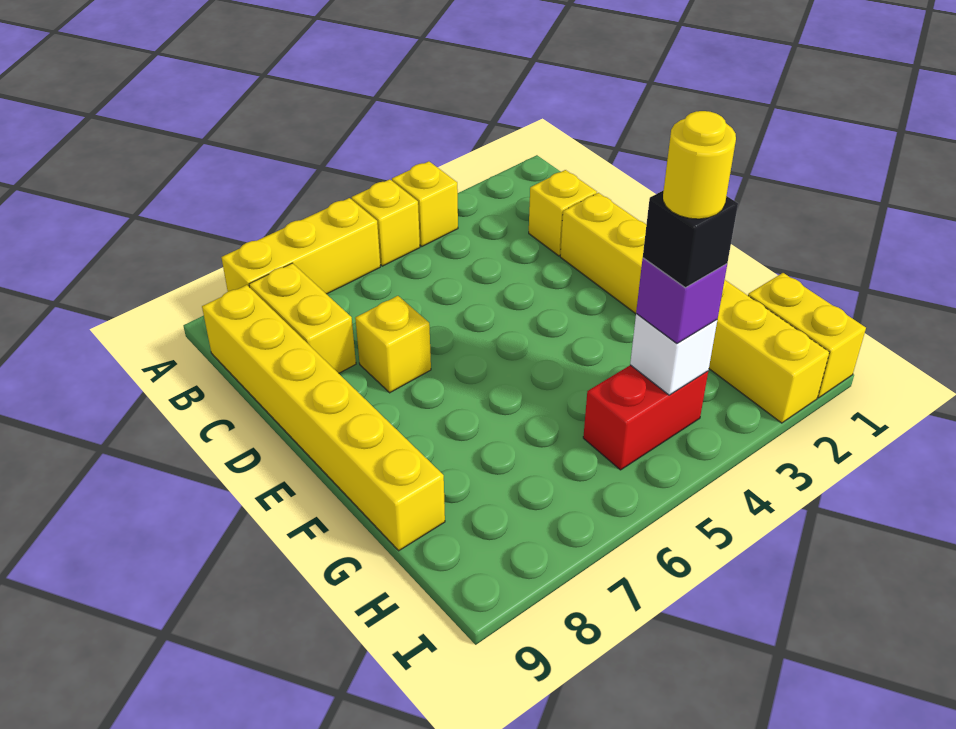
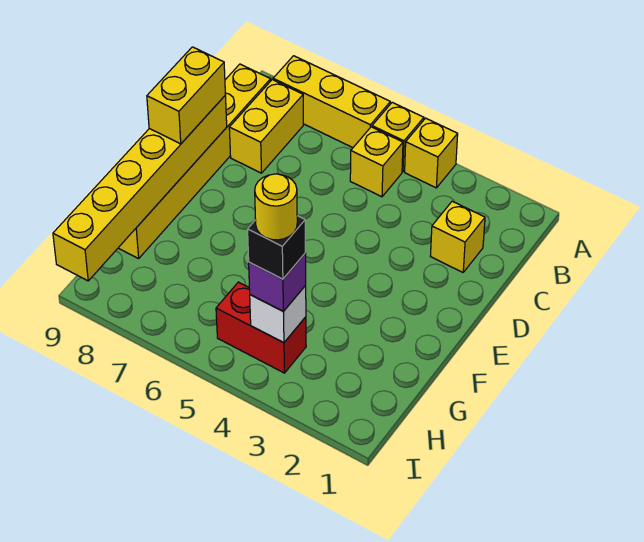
yellow brick D2:I2 level 1 -> yellow brick D9:I9 level 2
yellow brick D7 level 1 -> yellow brick B5 level 1
yellow brick H1:I1 level 1 -> yellow brick D9:E9 level 3

